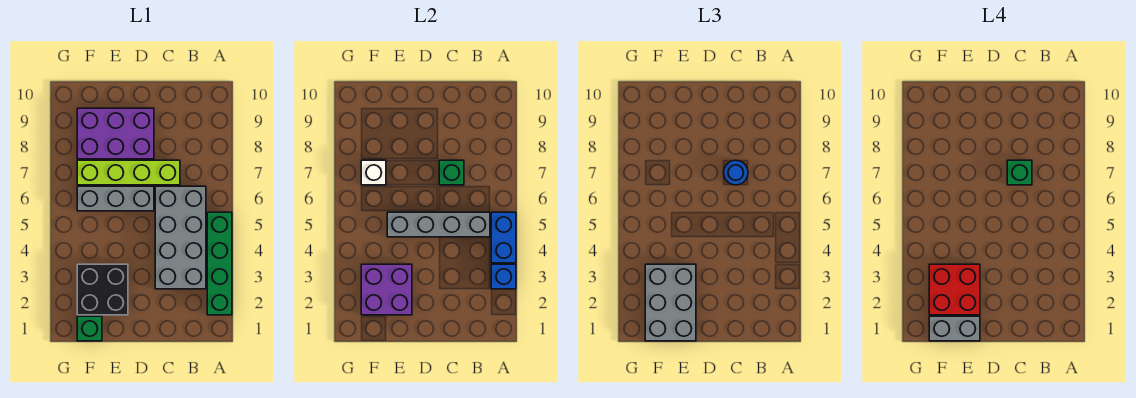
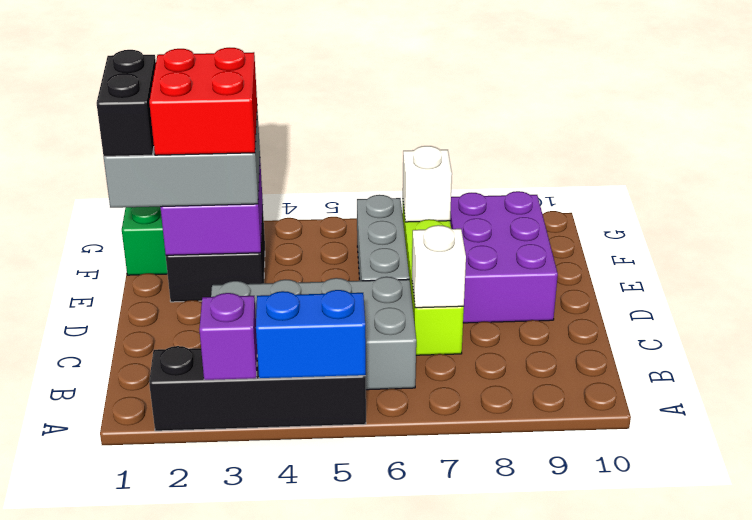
green brick A2:A5 level 1 -> black brick A2:A5 level 1
blue brick A3 level 2 -> purple brick A3 level 2
grey brick B5:E5 level 2 -> none
green brick C7 level 2 -> white brick C7 level 2
blue round brick C7 level 3 -> none
green brick C7 level 4 -> none
grey brick E1:F1 level 4 -> black brick E1:F1 level 4

